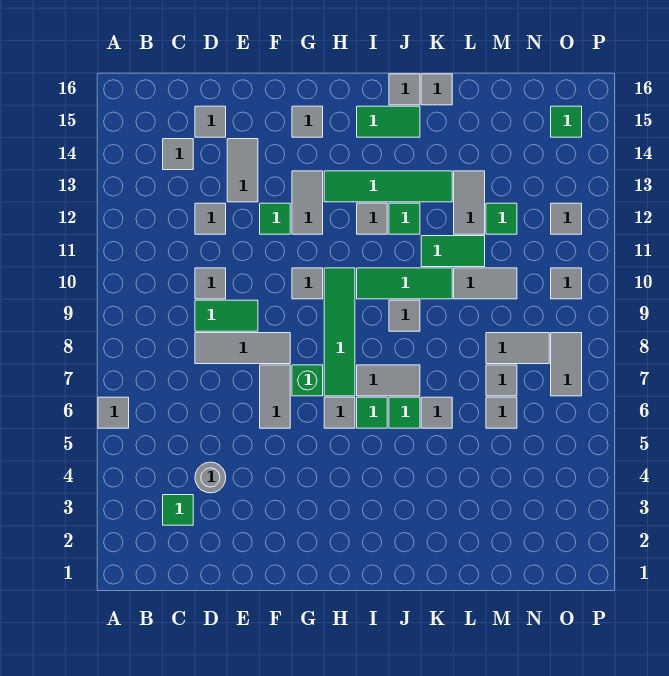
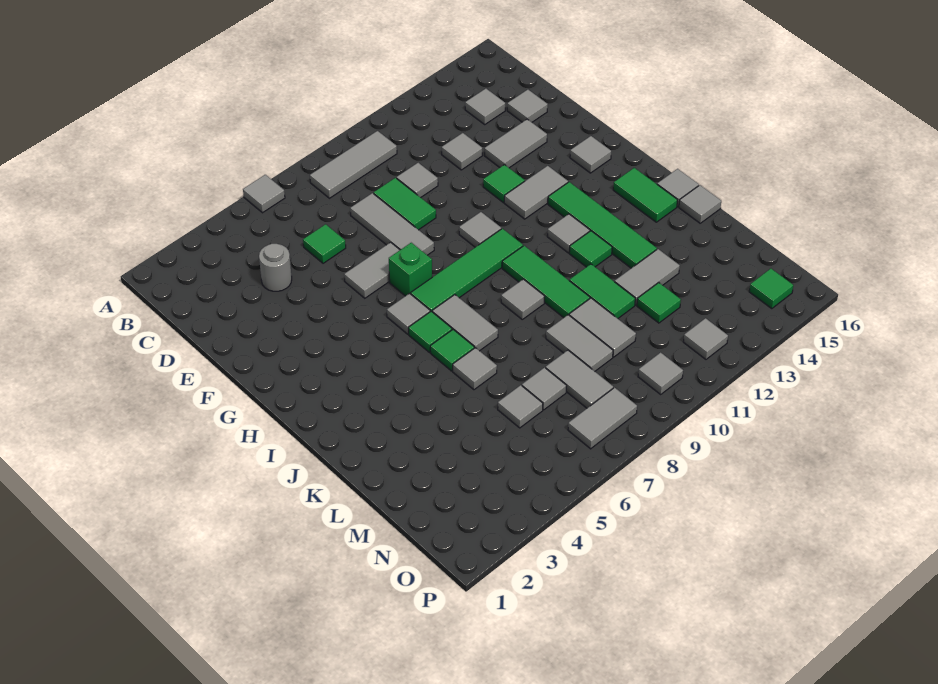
none -> grey tile B8:B10 level 1
green tile C3 level 1 -> green tile D6 level 1
none -> grey tile L9:M9 level 1

